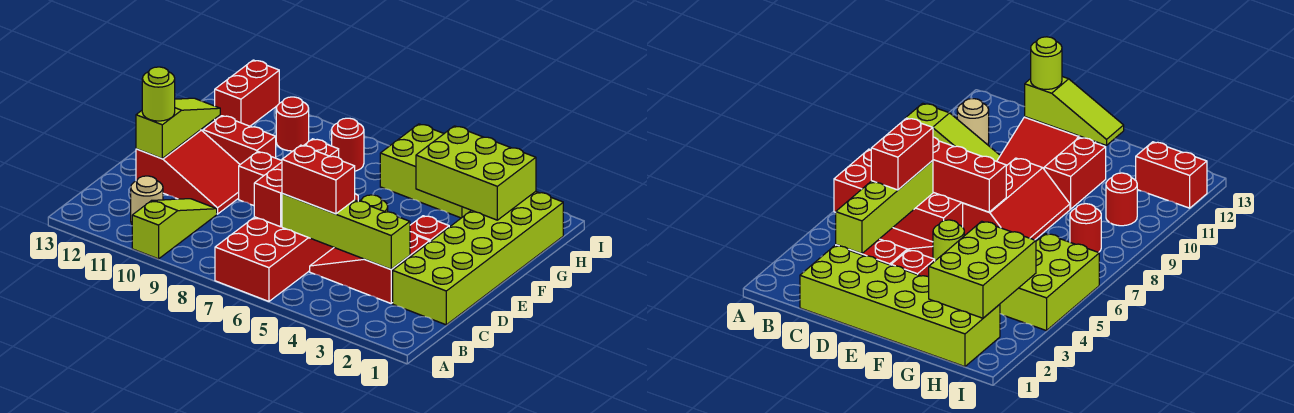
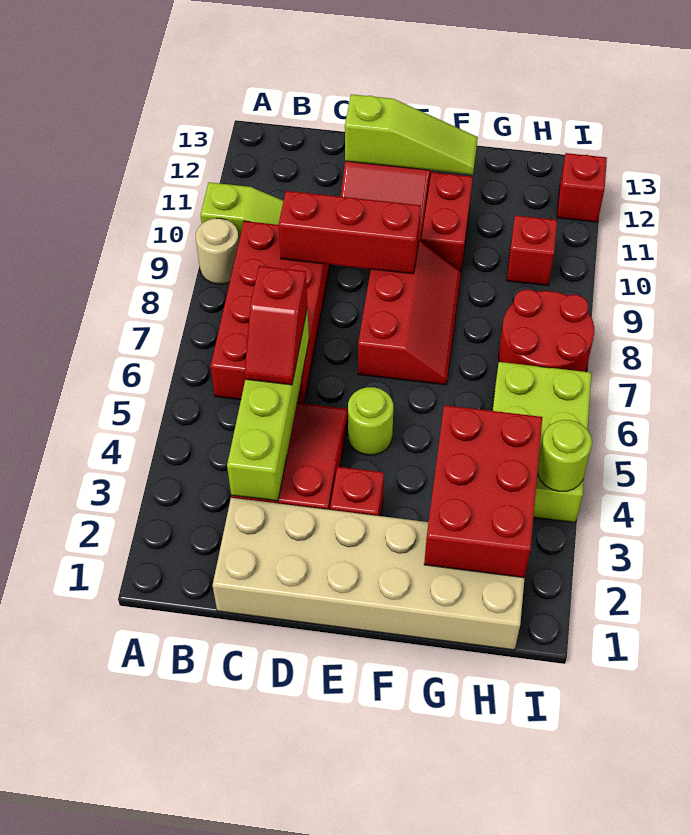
red brick A6:D7 level 1 -> red brick B6:C9 level 1
tan round brick B11 level 1 -> tan round brick A9 level 1
lime brick C1:H2 level 1 -> tan brick C1:H2 level 1
red brick C5:C6 level 3 -> red slope C5:C6 level 3 top 6
red brick C7:E7 level 2 -> red brick C9:E9 level 2
lime round brick D12 level 3 -> lime round brick I4 level 2
lime brick G2:H4 level 2 -> red brick G2:H4 level 2
red round brick H8 level 1 -> red round brick H7:I8 level 1
red round brick H10 level 1 -> red brick H10 level 1
red brick H12:I12 level 1 -> red brick I12 level 1

